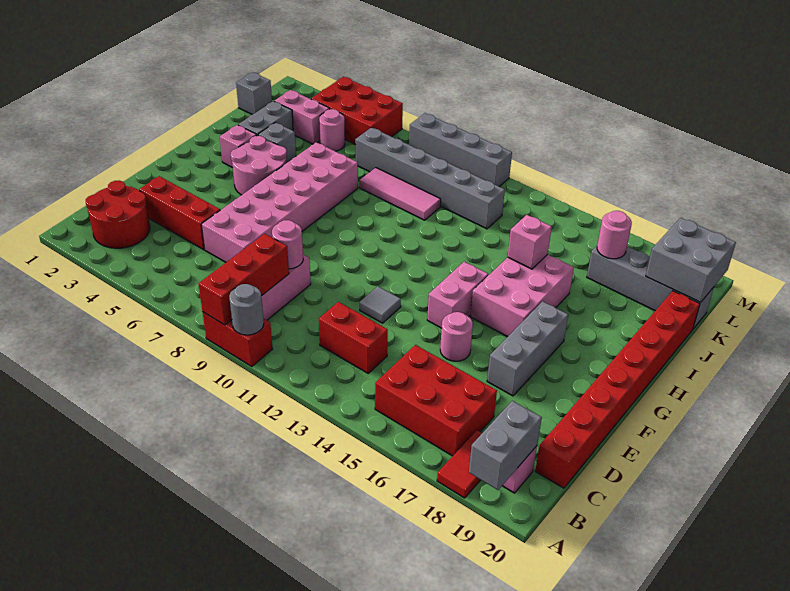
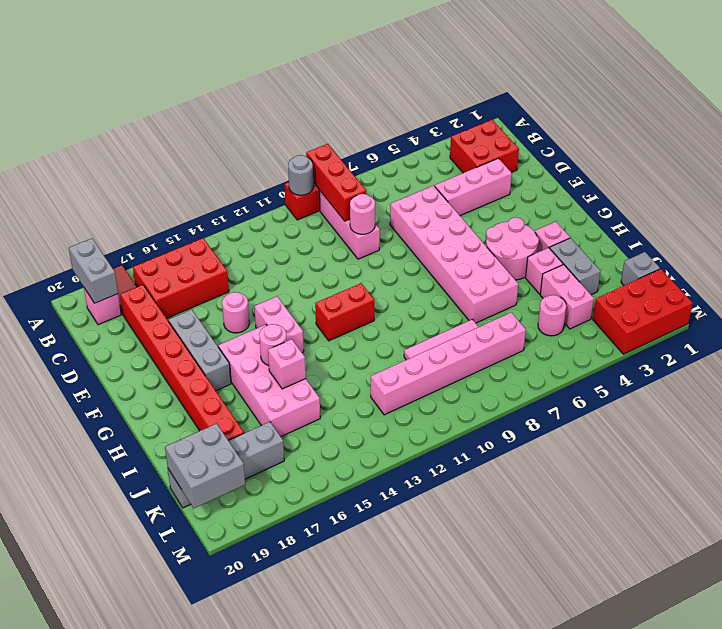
red round brick B2:C3 level 1 -> red brick B2:C3 level 1
red brick C12:C13 level 1 -> red brick G11:G12 level 1
red brick C20:J20 level 1 -> red brick C18:J18 level 1
red brick D3:D5 level 1 -> pink brick D3:D5 level 1
grey tile E12 level 1 -> none
pink brick G15:I16 level 1 -> pink brick G15:J16 level 1
grey brick I4 level 1 -> pink brick I4 level 1
pink brick K3:K4 level 1 -> pink brick J4:K4 level 1
grey brick K7:K12 level 1 -> pink brick K7:K12 level 1
pink round brick K17 level 2 -> pink round brick H15 level 2
red brick L4:M6 level 1 -> red brick L1:M3 level 1
grey brick M8:M11 level 1 -> none

